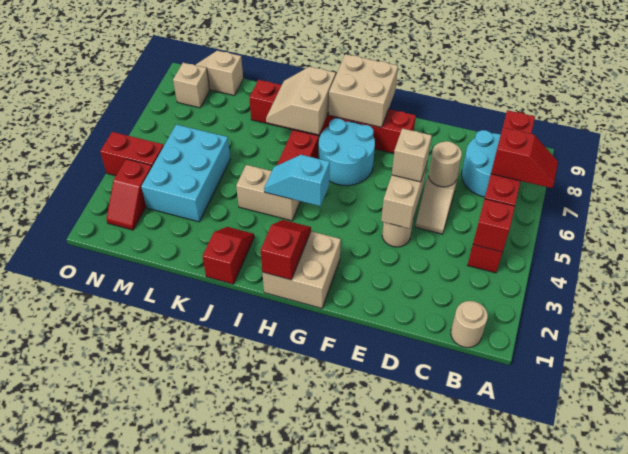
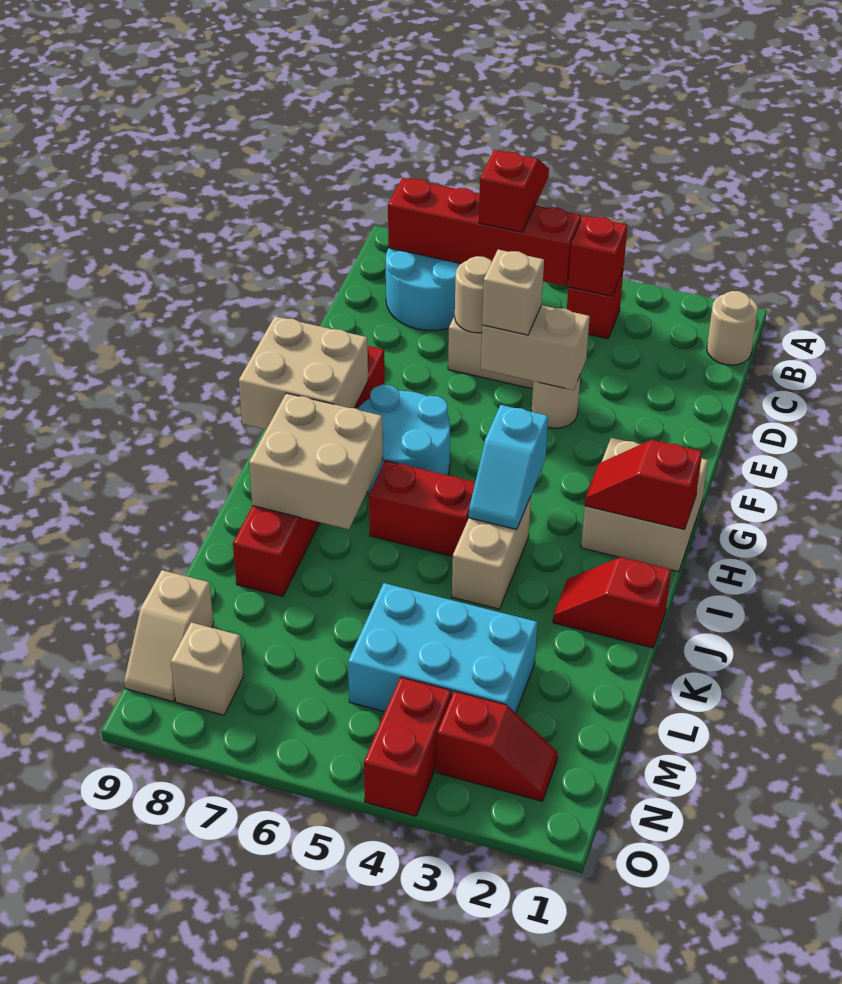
tan slope I7:J8 level 2 top I -> tan brick I7:J8 level 2

